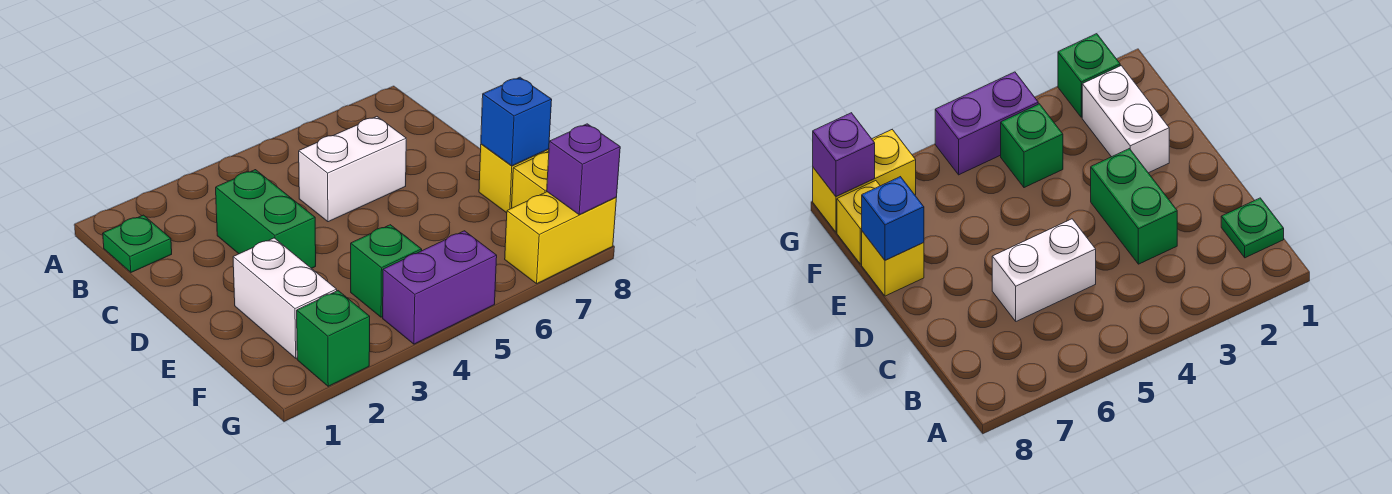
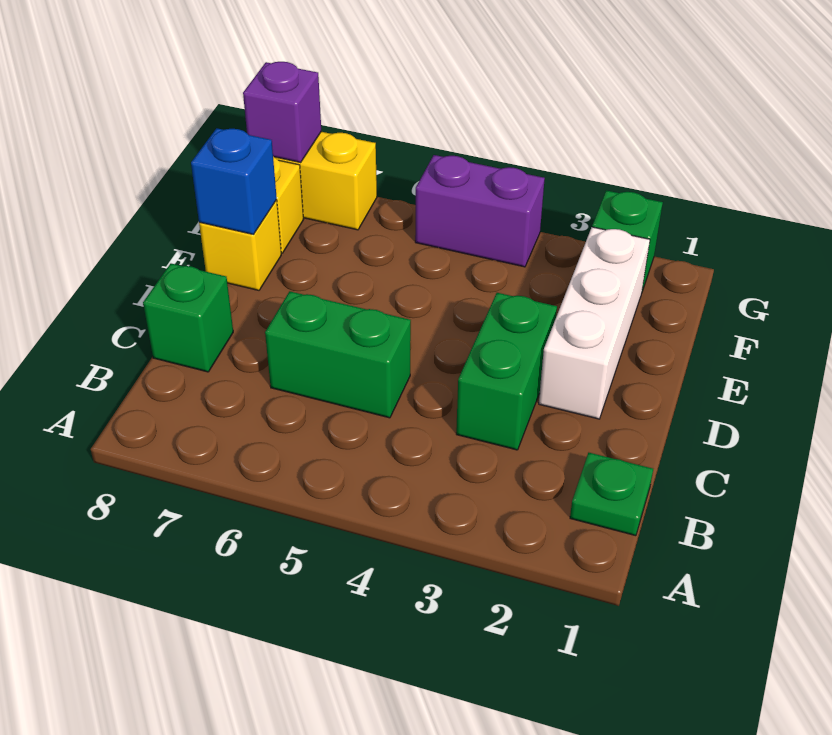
white brick C5:C6 level 1 -> green brick C5:C6 level 1
white brick E2:F2 level 1 -> white brick D2:F2 level 1
green brick F4 level 1 -> green brick C8 level 1

